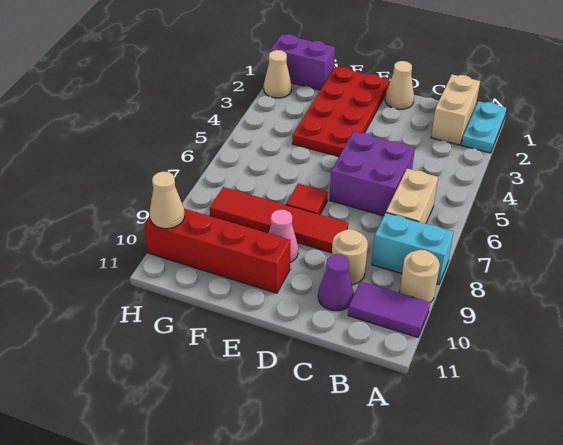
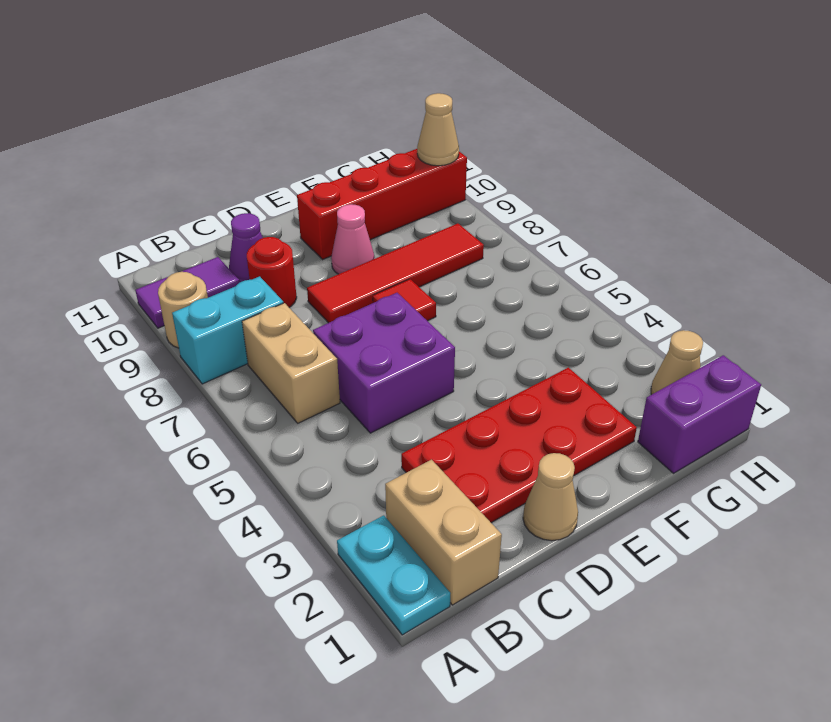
tan round brick C9 level 1 -> red round brick C9 level 1
red plate E1:F4 level 1 -> red plate C2:F3 level 1

